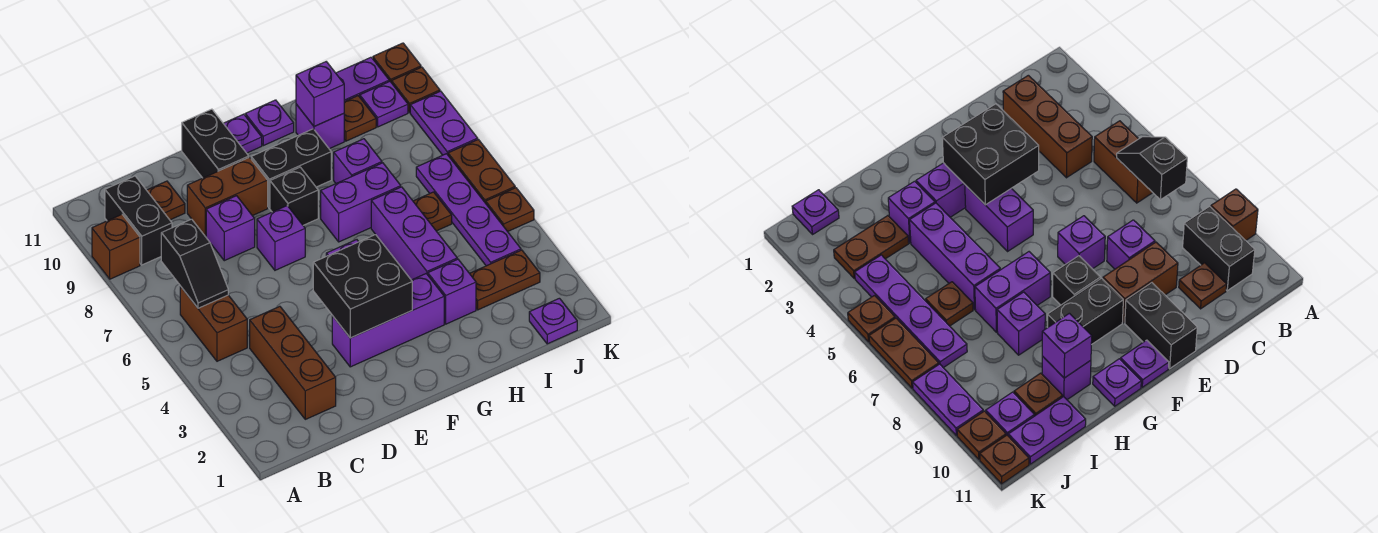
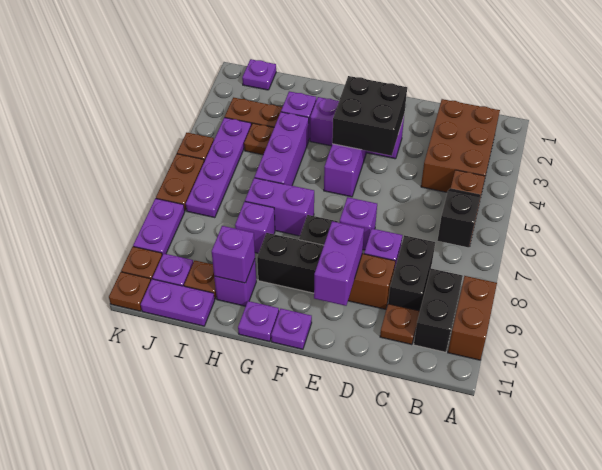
brown brick A9 level 1 -> brown brick A9:A10 level 1
brown brick C2:C4 level 1 -> brown brick B2:C4 level 1
none -> purple brick E9:E10 level 2
black brick E10:E11 level 1 -> black brick C8:C9 level 1
brown plate I6 level 1 -> brown plate I4 level 1

